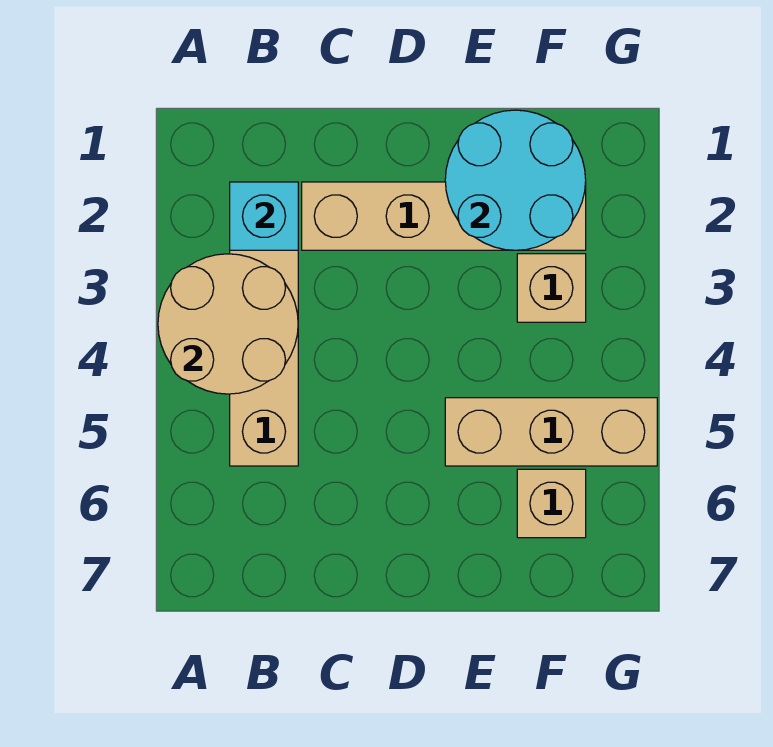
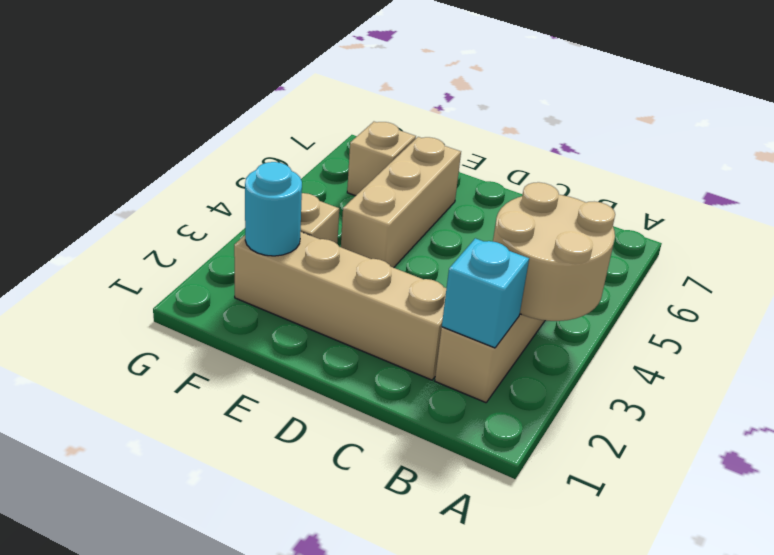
cyan round brick E1:F2 level 2 -> cyan round brick F2 level 2
tan brick E5:G5 level 1 -> tan brick E4:E6 level 1

